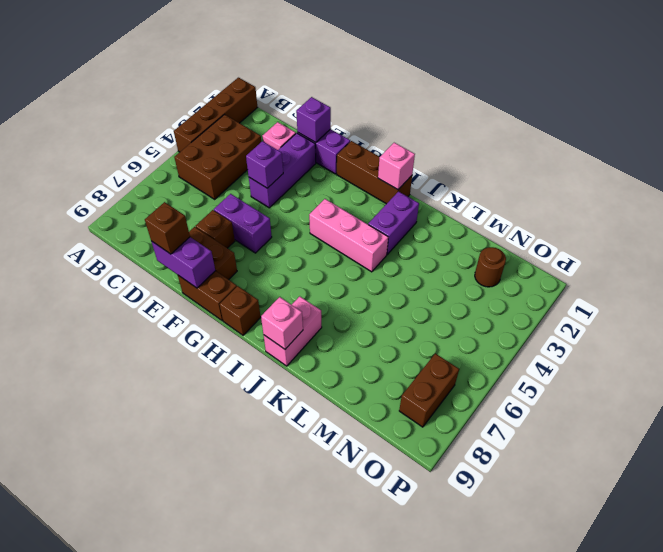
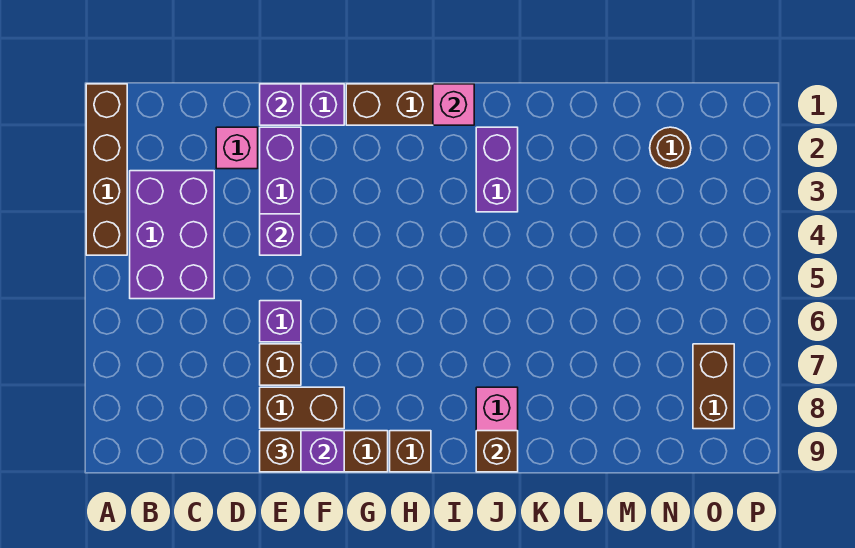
brown brick B3:C5 level 1 -> purple brick B3:C5 level 1
purple brick E6:F6 level 1 -> purple brick E6 level 1
pink brick H4:J4 level 1 -> none
pink brick J9 level 2 -> brown brick J9 level 2

